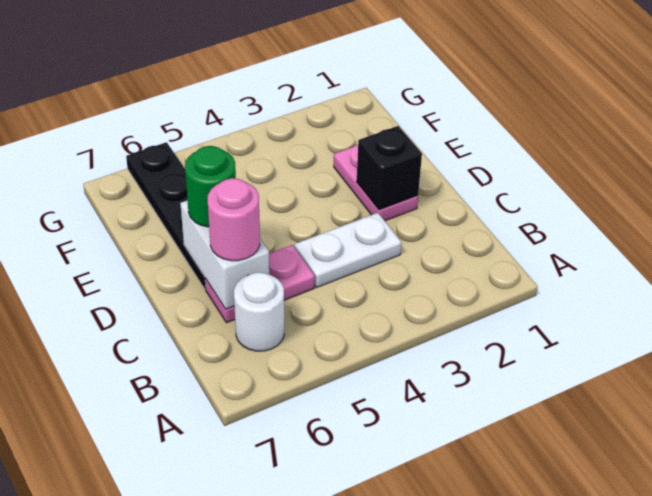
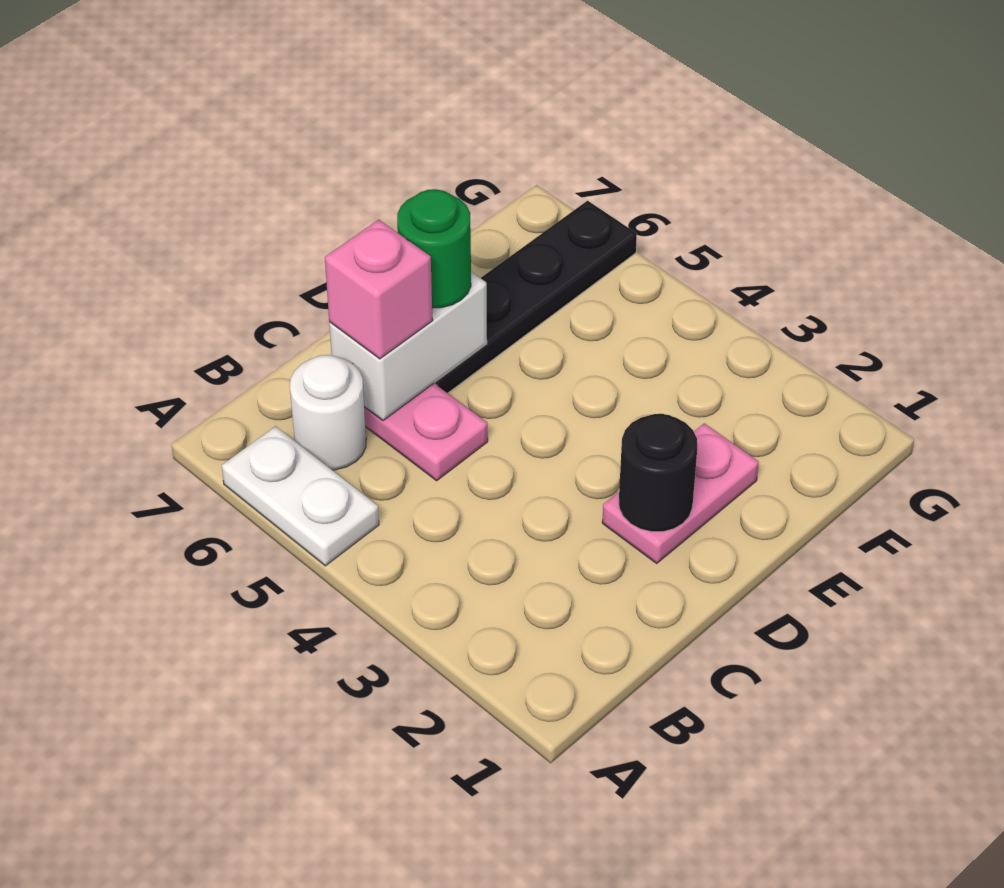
white plate C3:C4 level 1 -> white plate A5:A6 level 1
pink round brick C6 level 3 -> pink brick C6 level 3
black brick D2 level 2 -> black round brick D2 level 2

